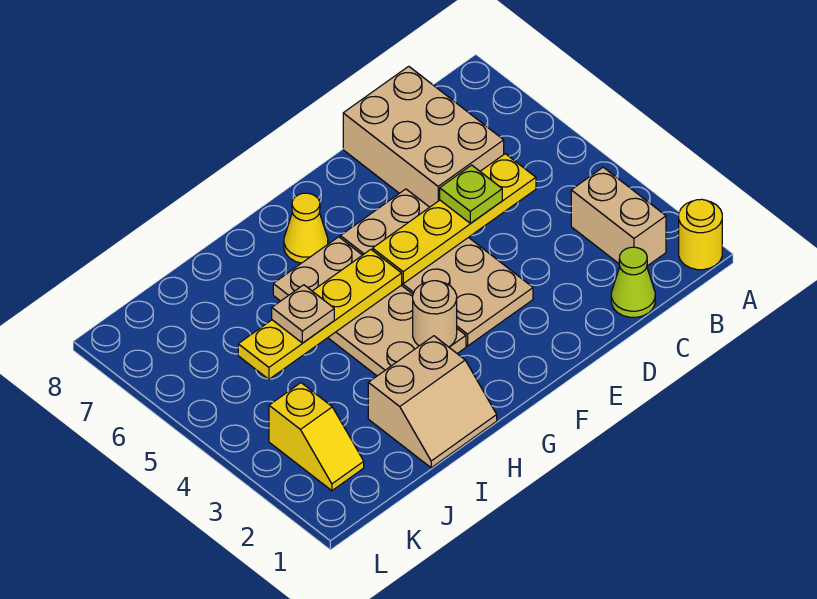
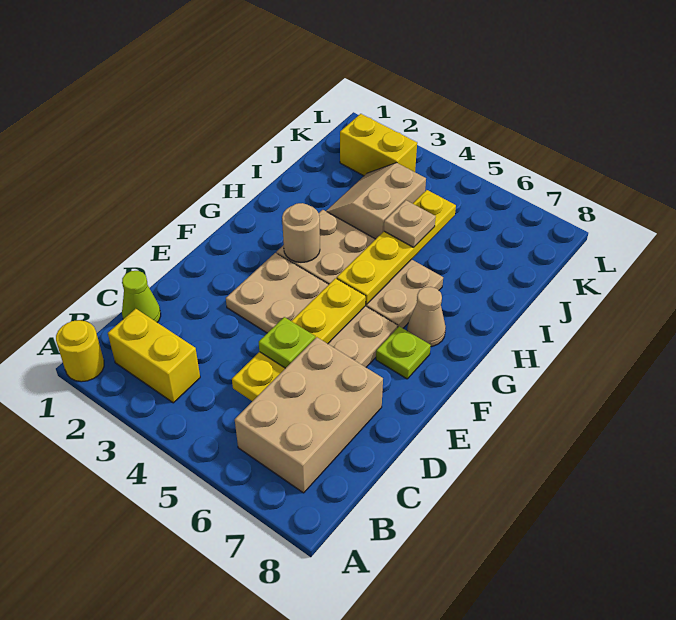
tan brick B2:B3 level 1 -> yellow brick B2:B3 level 1
tan brick C6:D8 level 1 -> tan brick B6:D7 level 1
none -> lime plate F7 level 1
yellow cone G7 level 1 -> tan cone G7 level 1
tan slope H1:I2 level 1 top 2 -> tan slope I3:J4 level 1 top 4
yellow slope K2:K3 level 1 top 3 -> yellow brick K2:K3 level 1

